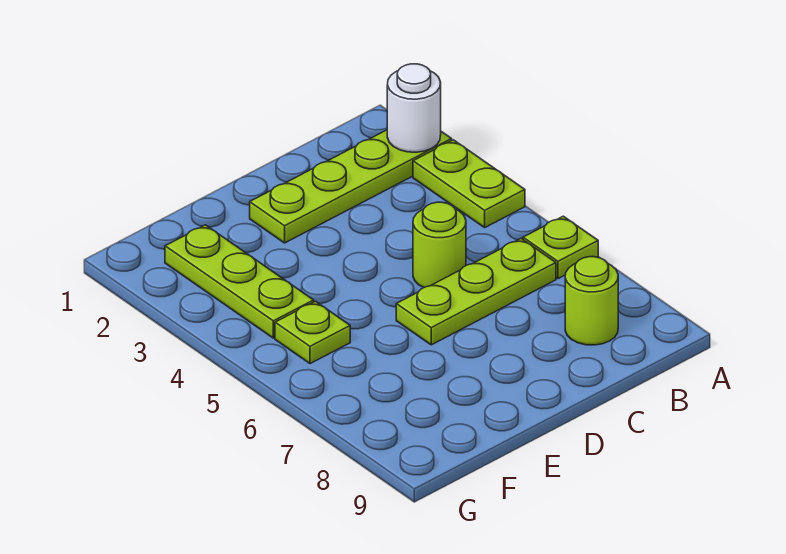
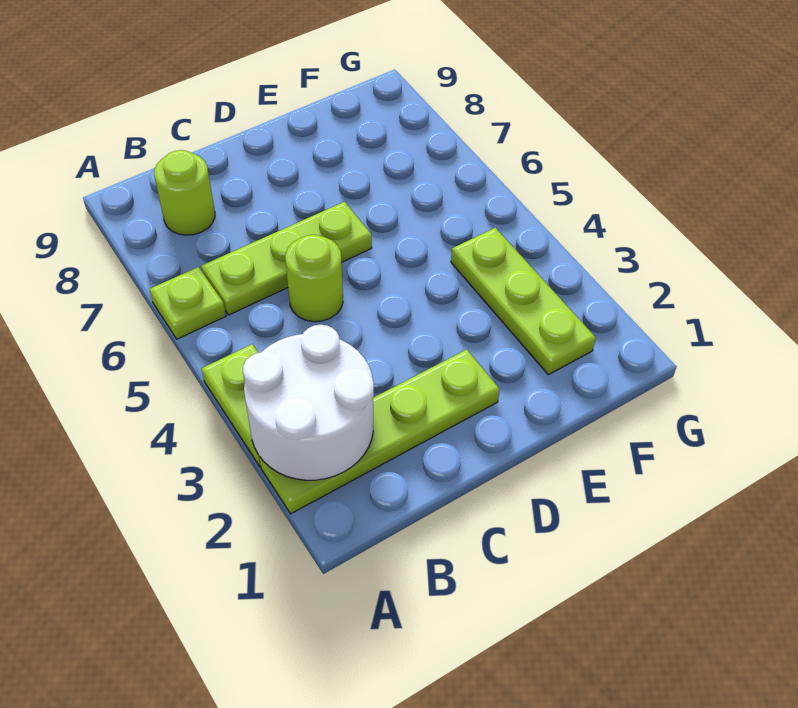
white round brick A2 level 2 -> white round brick A2:B3 level 2
lime plate F5 level 1 -> none

